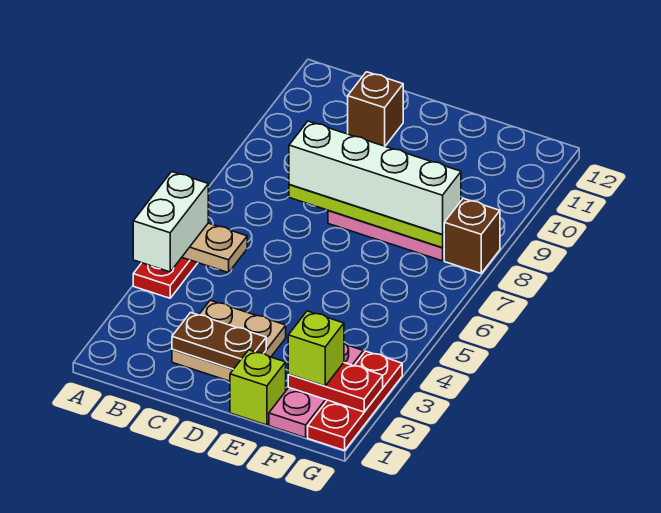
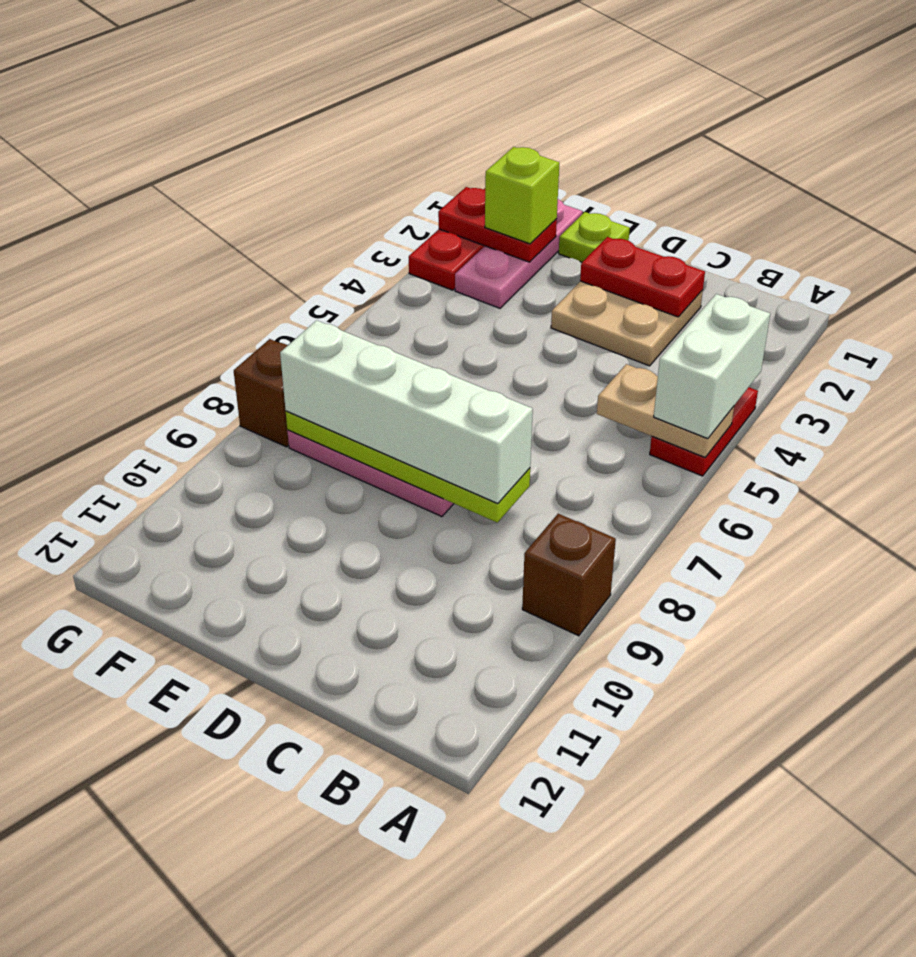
brown plate C2:D2 level 2 -> red plate C2:D2 level 2
brown brick C11 level 1 -> brown brick A9 level 1
lime brick E1 level 1 -> lime plate E1 level 1

